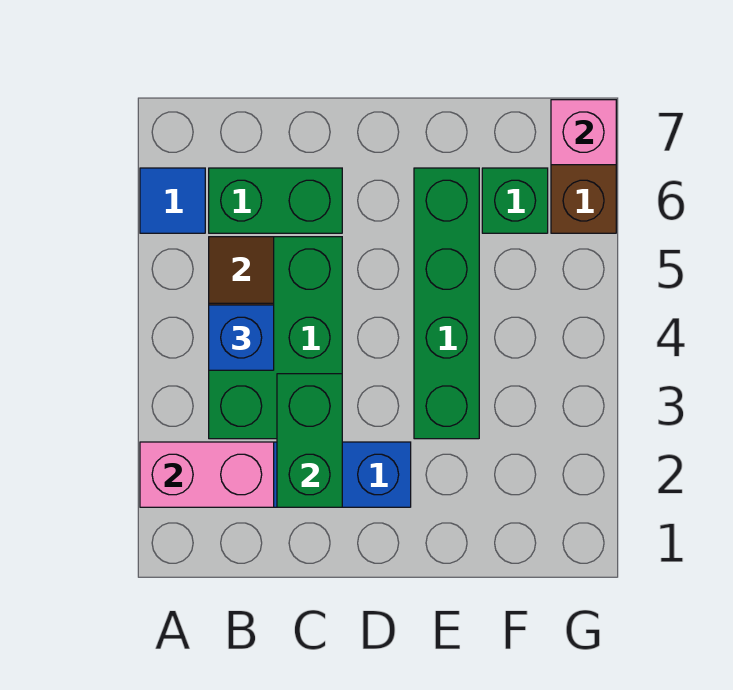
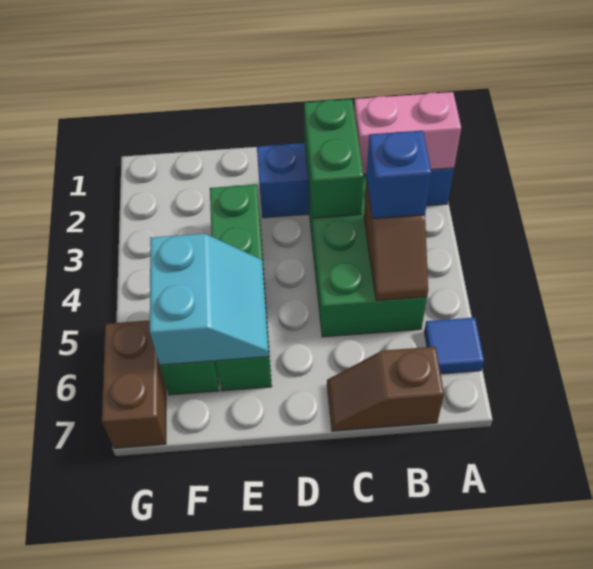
green brick B6:C6 level 1 -> none
none -> brown slope B7:C7 level 1 top B
none -> cyan slope E5:F6 level 2 top F
pink brick G7 level 2 -> none

